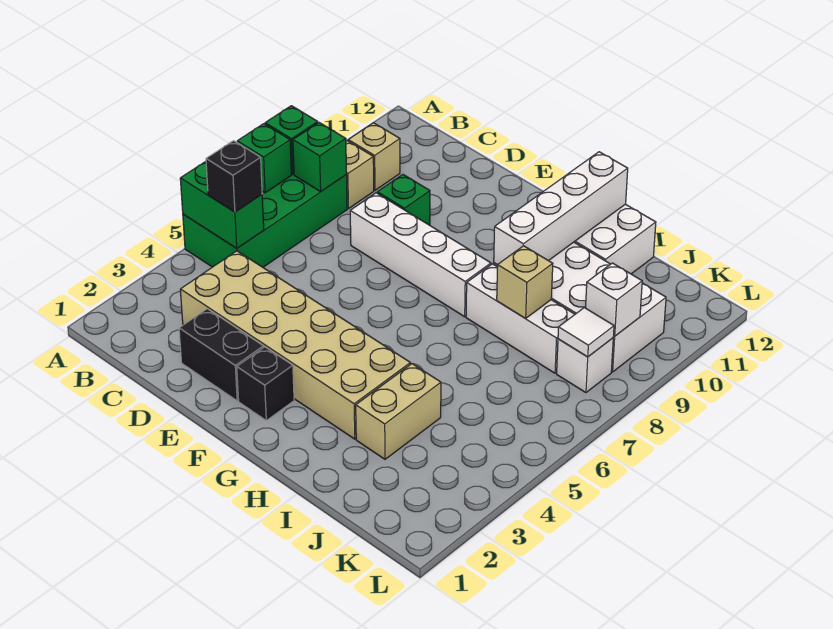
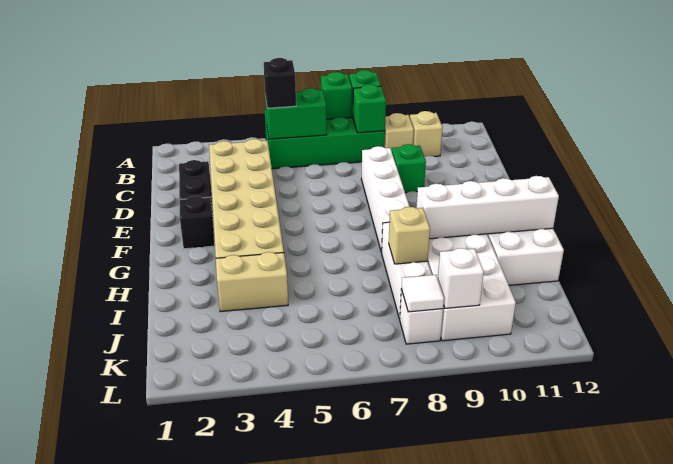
green brick A5:B5 level 2 -> green brick B5:B6 level 2

